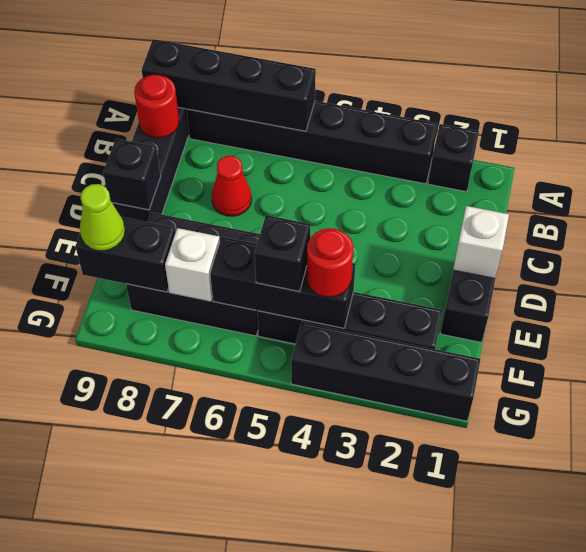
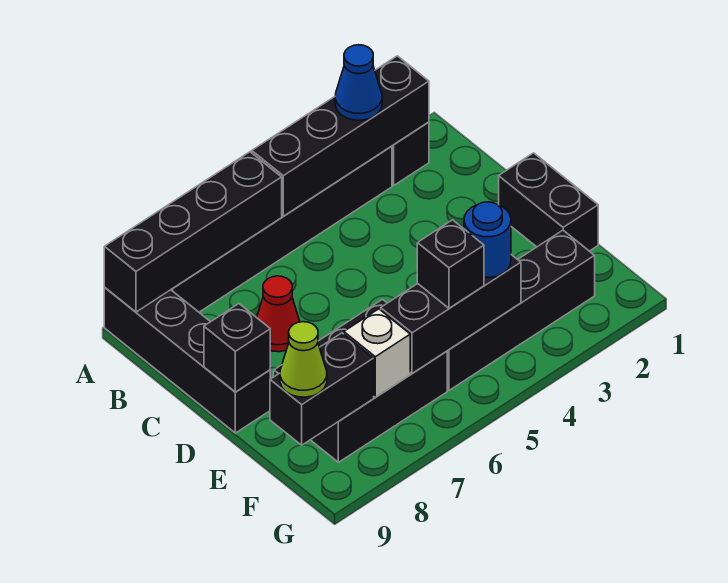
none -> blue cone A3 level 3
red round brick B9 level 2 -> none
white brick D1 level 2 -> none
red round brick F4 level 3 -> blue round brick F4 level 3
black brick G1:G4 level 1 -> black brick A2:A5 level 2

